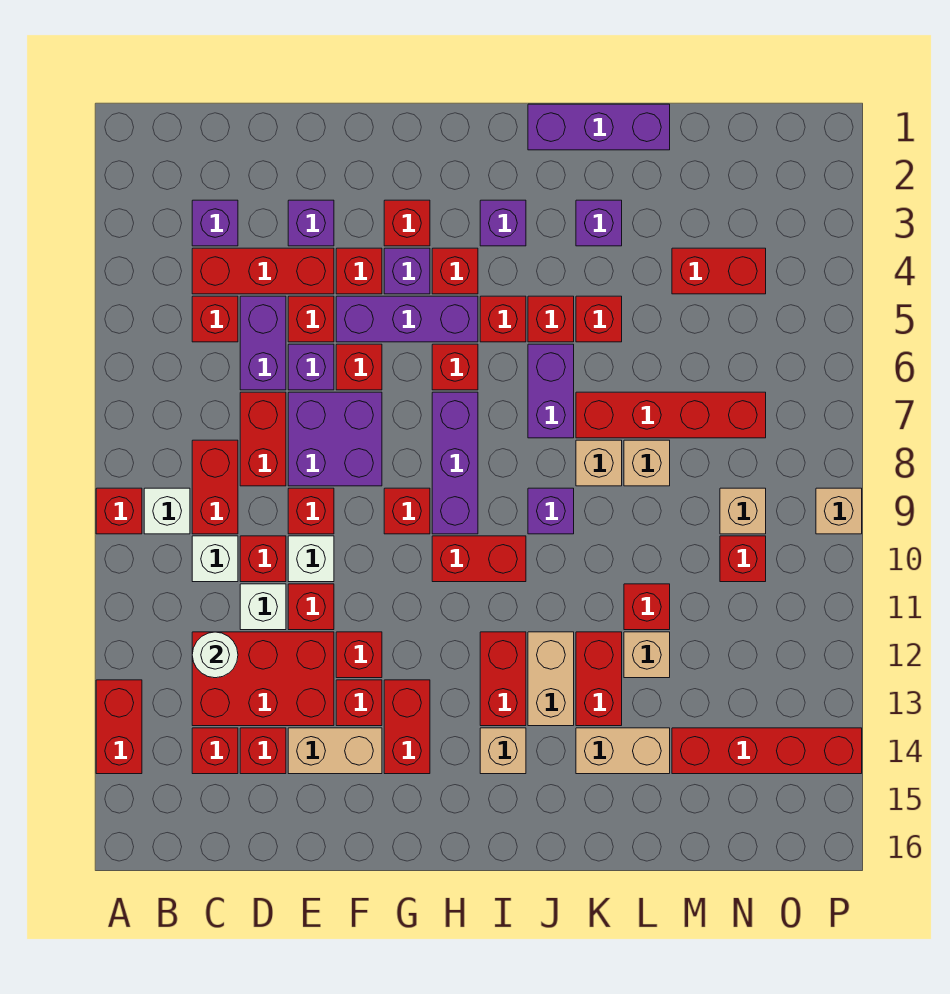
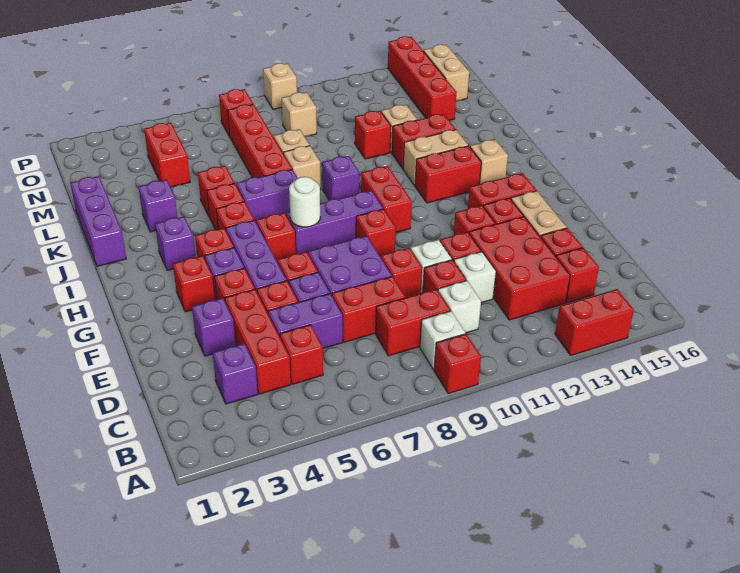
white round brick C12 level 2 -> white round brick H7 level 2
tan brick K14:L14 level 1 -> tan brick N15:O15 level 1
red brick N10 level 1 -> red brick O7 level 1

